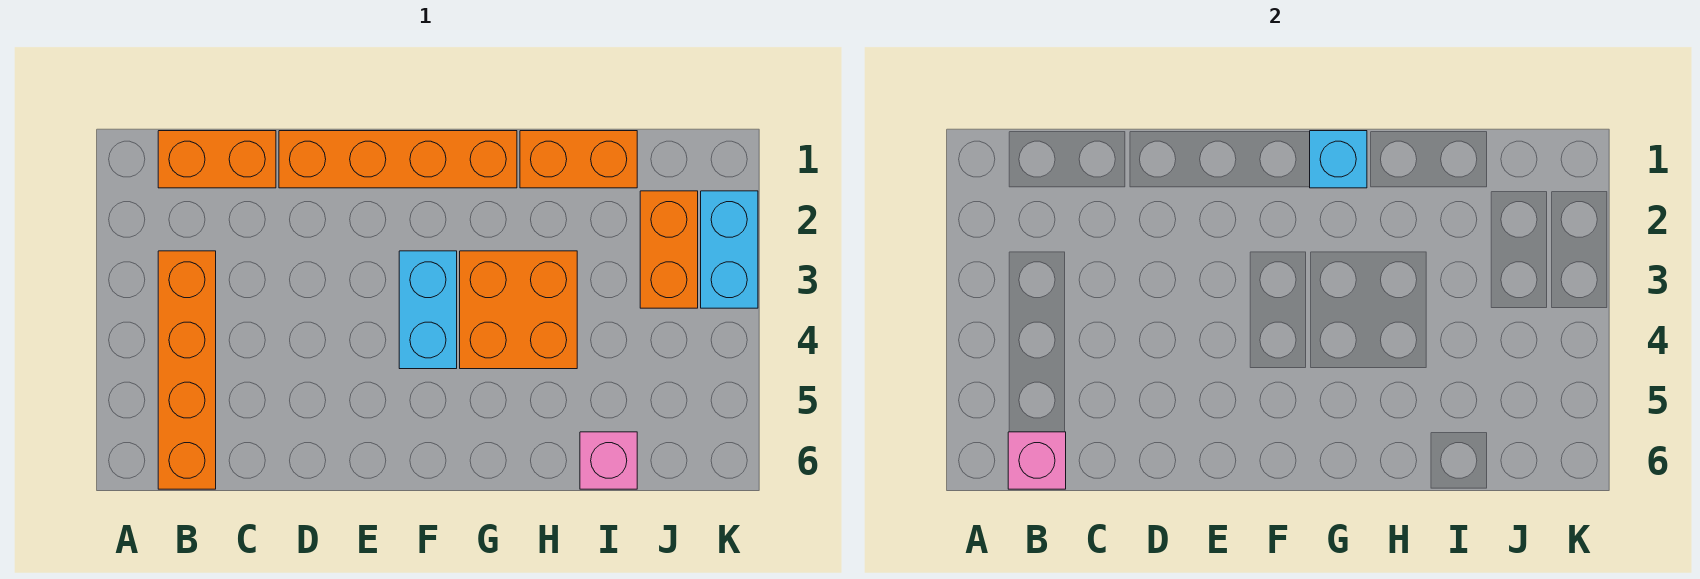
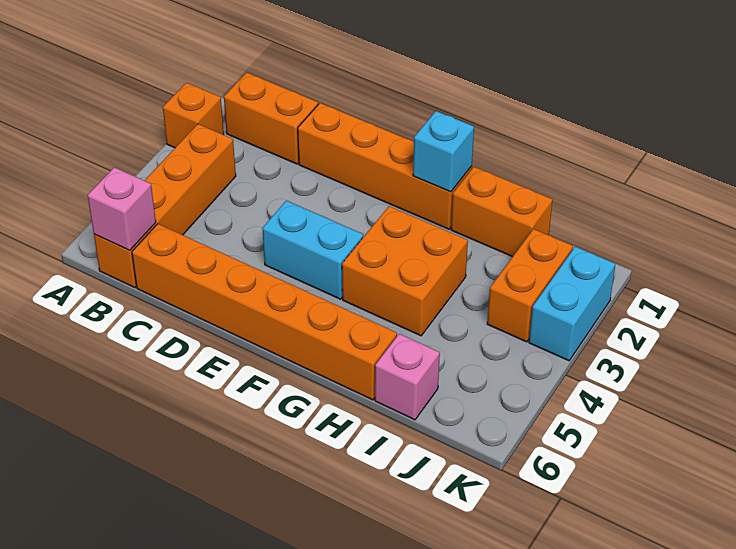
none -> orange brick A2 level 1
none -> orange brick C6:H6 level 1
cyan brick F3:F4 level 1 -> cyan brick E4:F4 level 1

